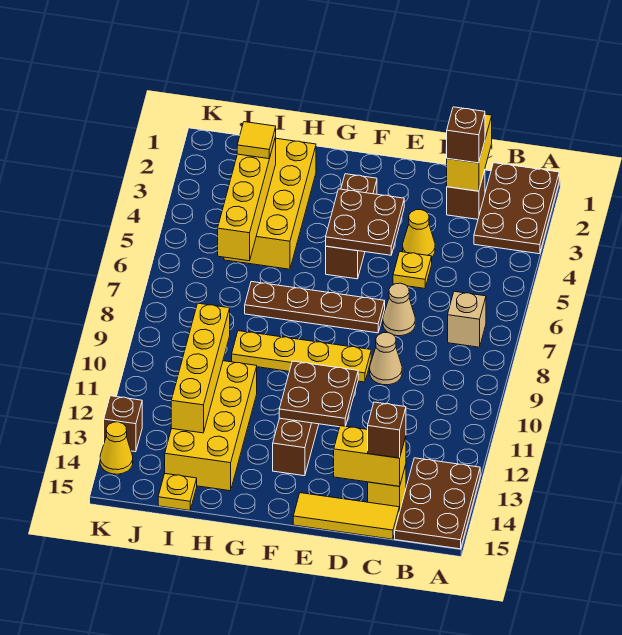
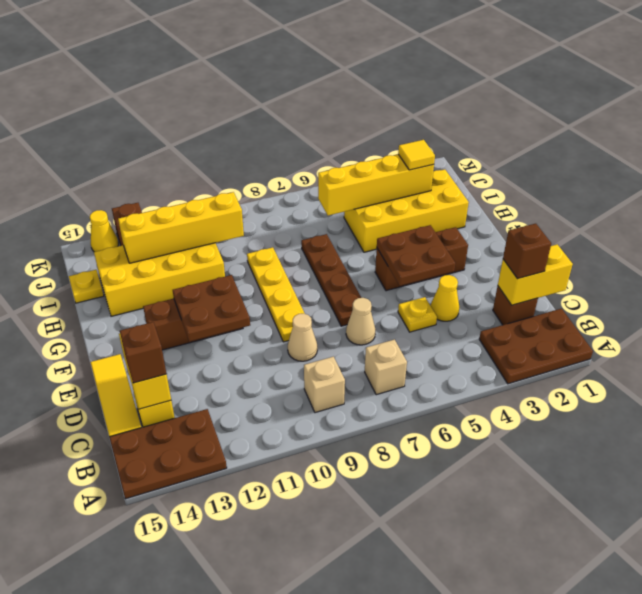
none -> tan brick B9 level 1

